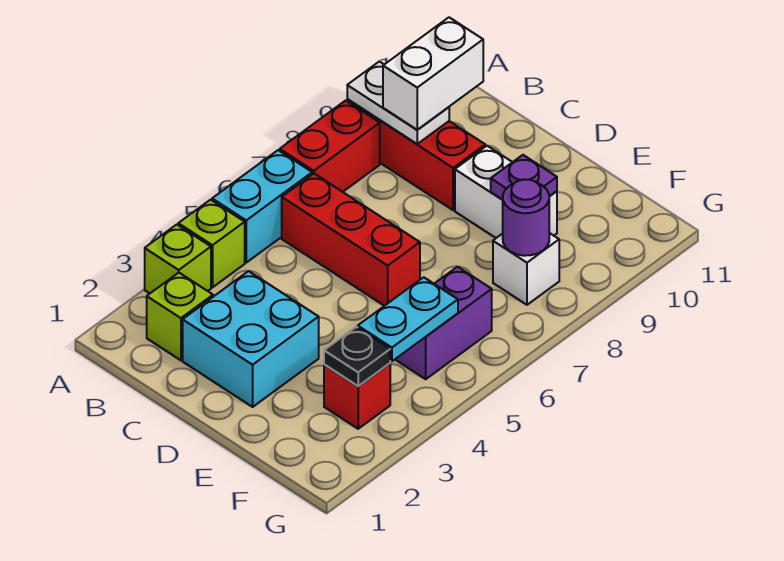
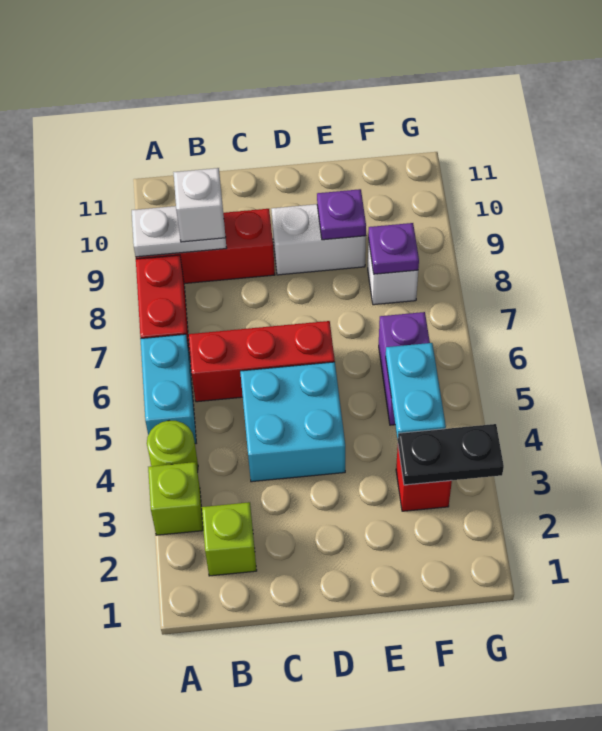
lime brick A4 level 1 -> lime round brick A4 level 1
white brick B9:B10 level 3 -> white brick B9 level 3
cyan brick C2:D3 level 1 -> cyan brick C4:D5 level 1
black plate F3 level 2 -> black plate F3:G3 level 2
purple round brick F8 level 2 -> purple plate F8 level 2

